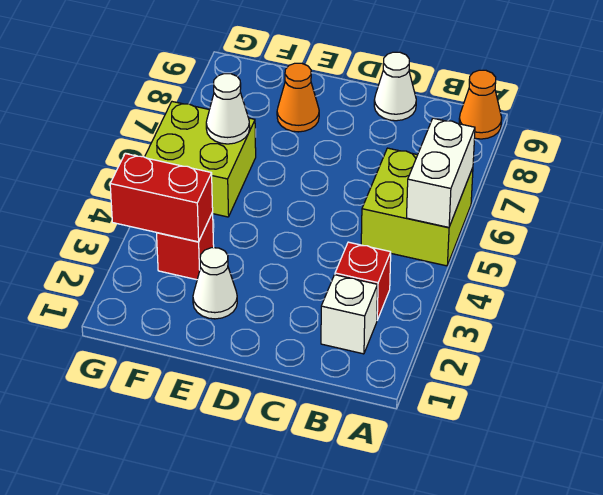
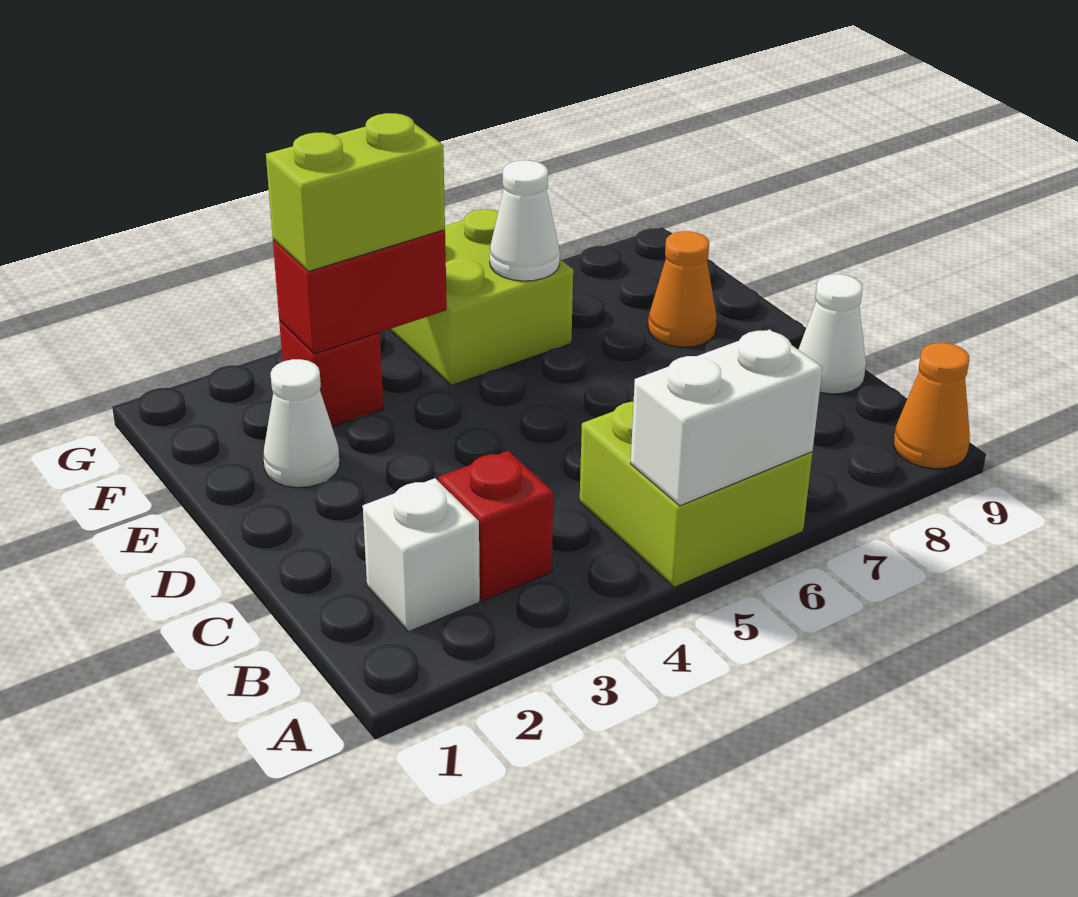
red brick F3:G3 level 2 -> red brick F3:F4 level 2
none -> lime brick F3:F4 level 3

